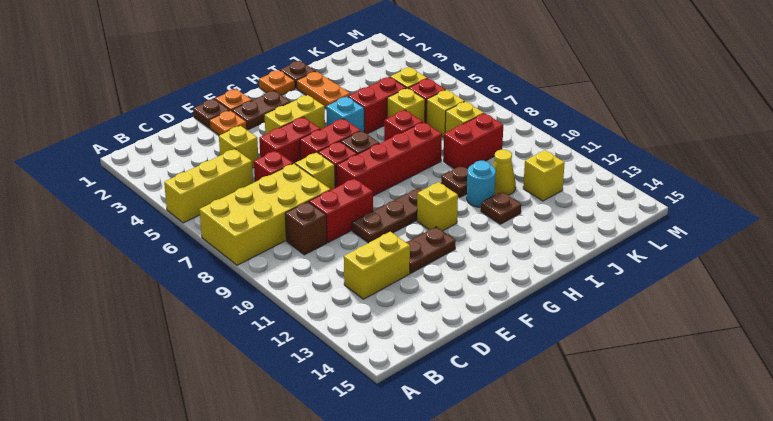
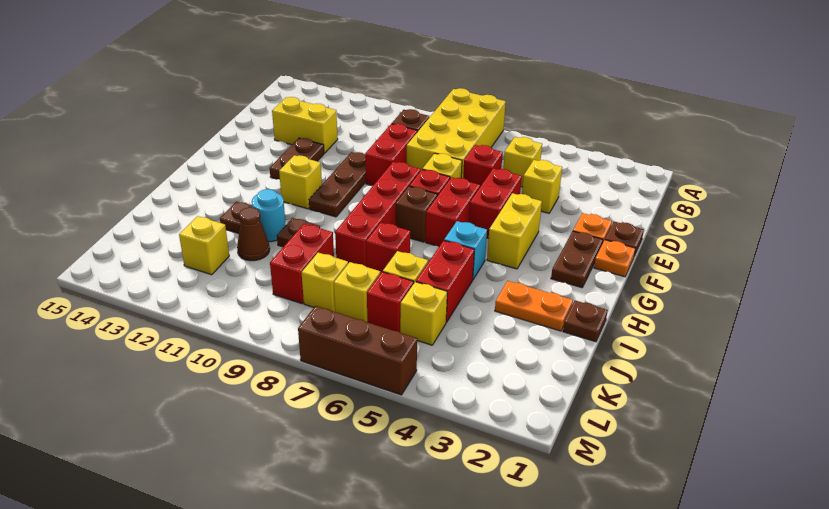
yellow brick A5:C5 level 1 -> yellow brick C5 level 1
yellow brick C12:D12 level 1 -> yellow brick D12:D13 level 1
orange plate H1 level 1 -> none
yellow cone J11 level 1 -> brown cone J11 level 1
none -> brown brick M5:M7 level 1

